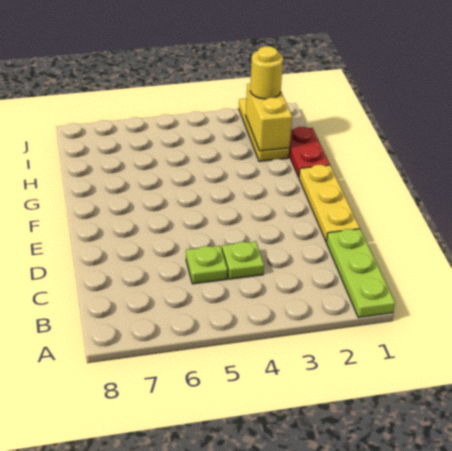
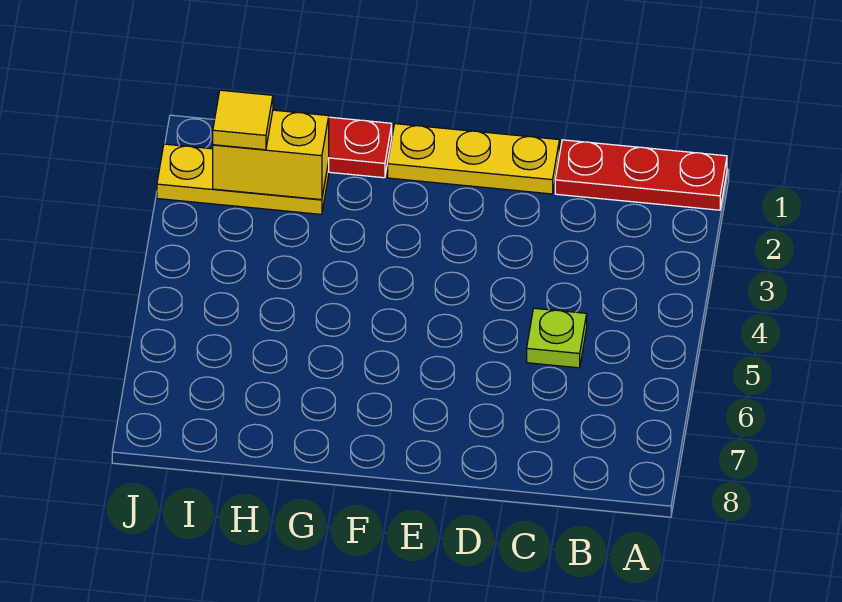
lime plate A1:C1 level 1 -> red plate A1:C1 level 1
lime plate C4 level 1 -> none
yellow round brick I2 level 3 -> yellow tile I2 level 3

